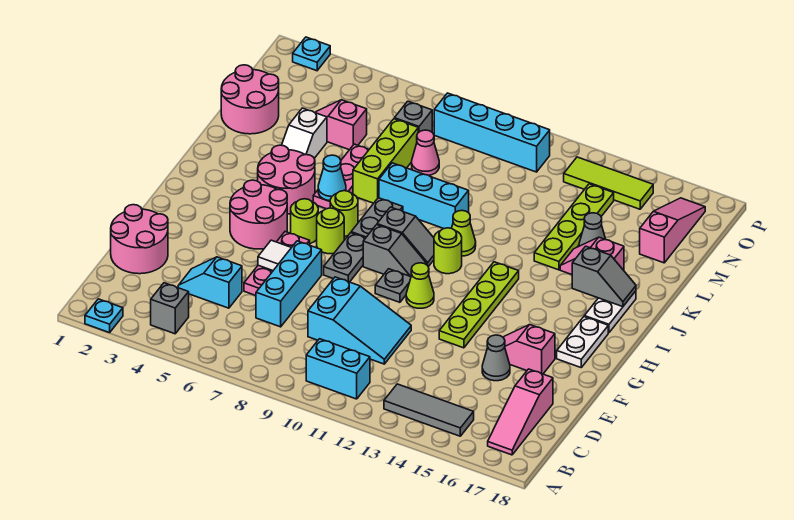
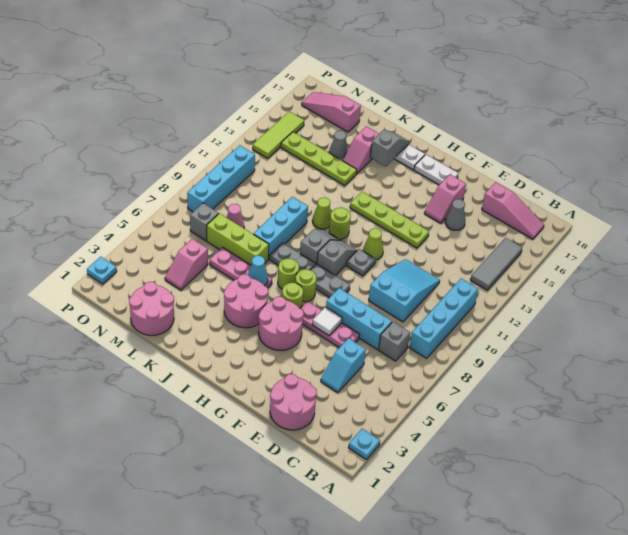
grey brick B4 level 1 -> grey brick C7 level 1
cyan brick B10:B11 level 1 -> cyan brick B8:B11 level 1
white slope K4:L4 level 1 top L -> none

